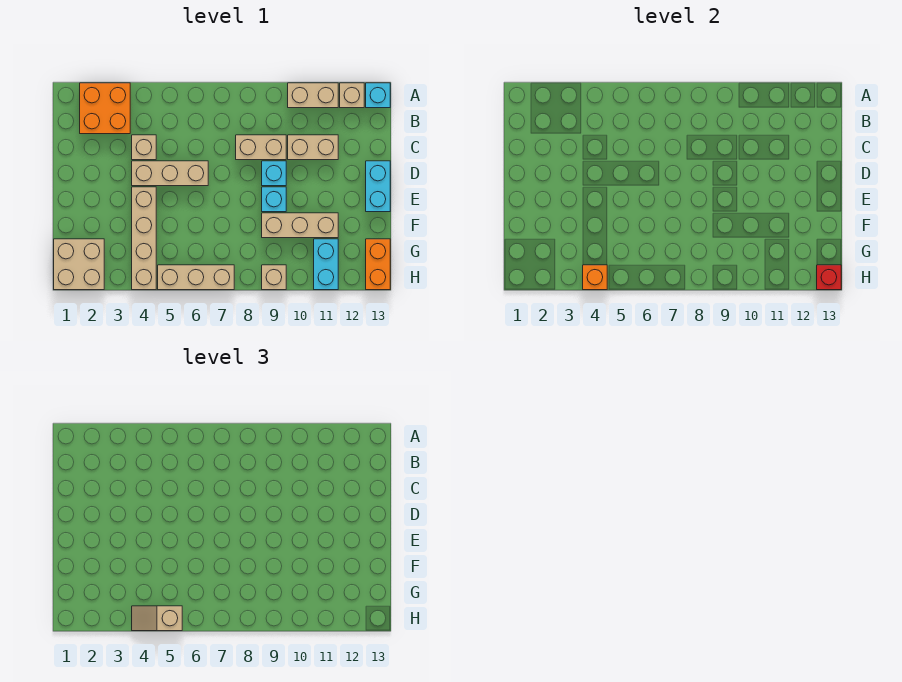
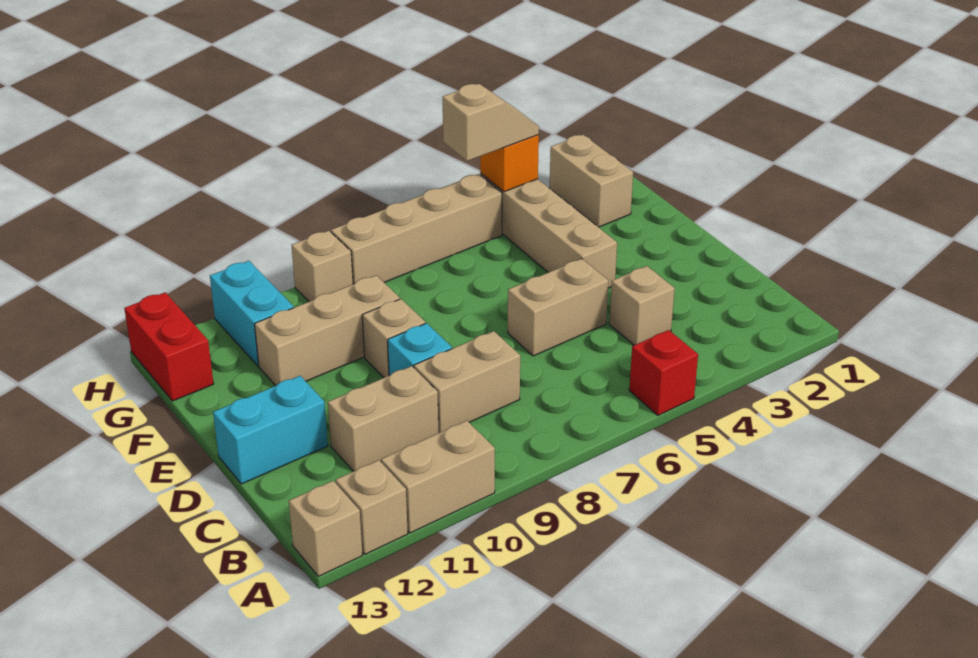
orange brick A2:B3 level 1 -> none
cyan brick A13 level 1 -> tan brick A13 level 1
tan brick D4:D6 level 1 -> tan brick D5:D6 level 1
cyan brick D13:E13 level 1 -> cyan brick D12:D13 level 1
cyan brick E9 level 1 -> tan brick E9 level 1
tan brick G1:H2 level 1 -> tan brick G2:H2 level 1
orange brick G13:H13 level 1 -> red brick G13:H13 level 1
tan brick H5:H7 level 1 -> tan brick H5:H8 level 1
red brick H13 level 2 -> red brick A5 level 1

